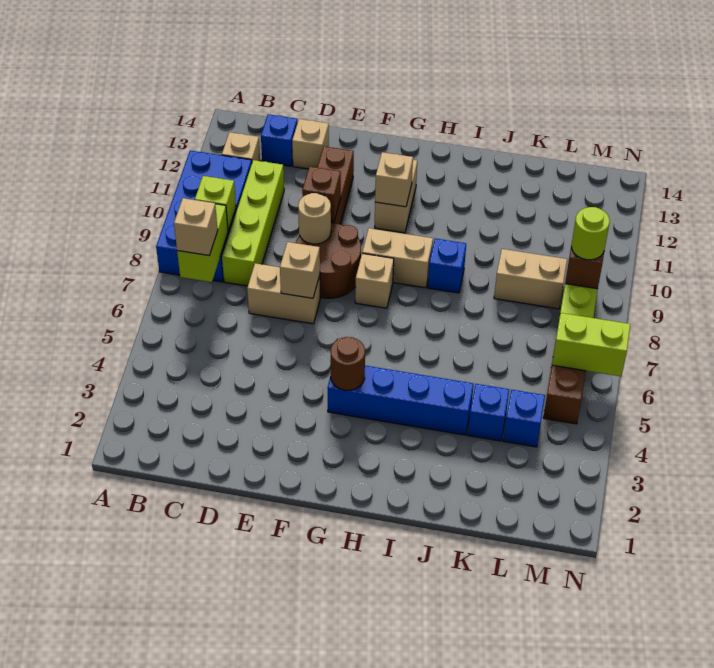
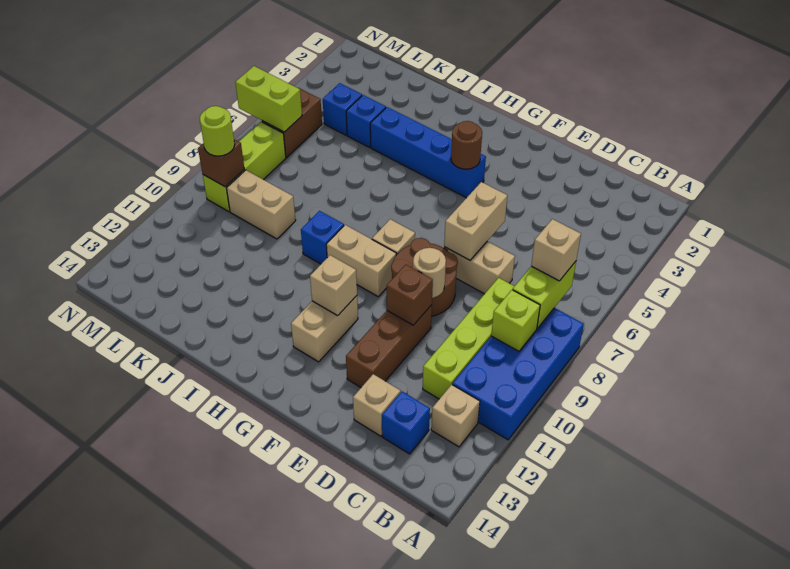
tan brick E7 level 2 -> tan brick E6:E7 level 2

